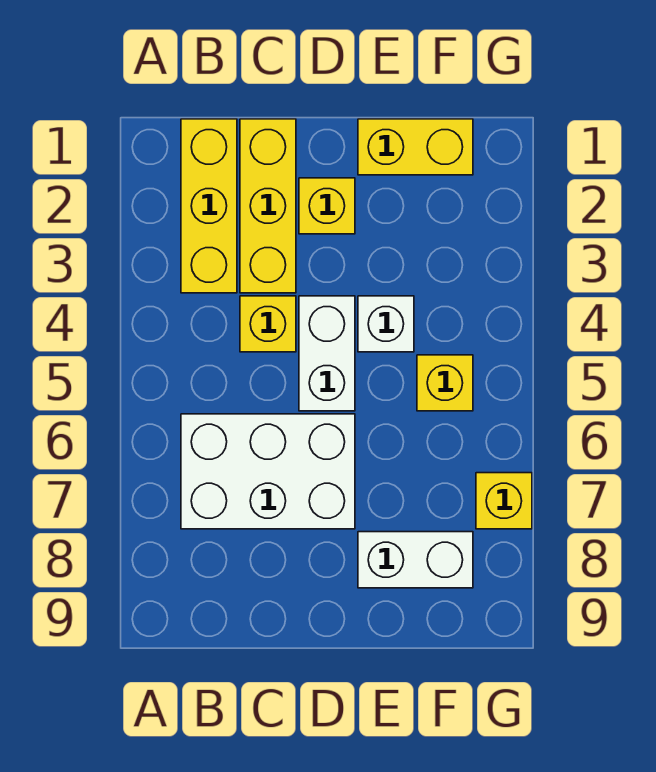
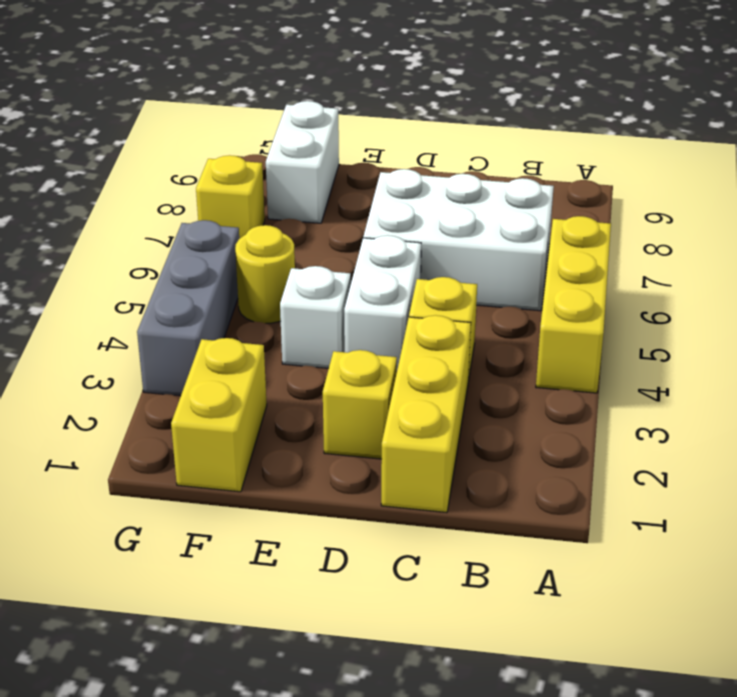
yellow brick B1:B3 level 1 -> yellow brick A4:A6 level 1
yellow brick E1:F1 level 1 -> yellow brick F1:F2 level 1
white brick E8:F8 level 1 -> white brick F8:F9 level 1
yellow brick F5 level 1 -> yellow round brick F5 level 1
none -> grey brick G3:G5 level 1

